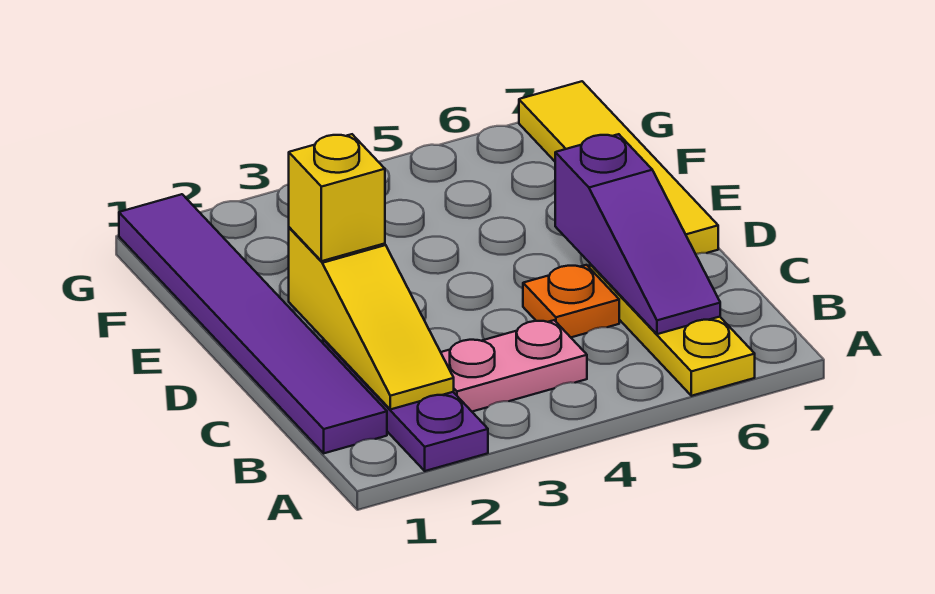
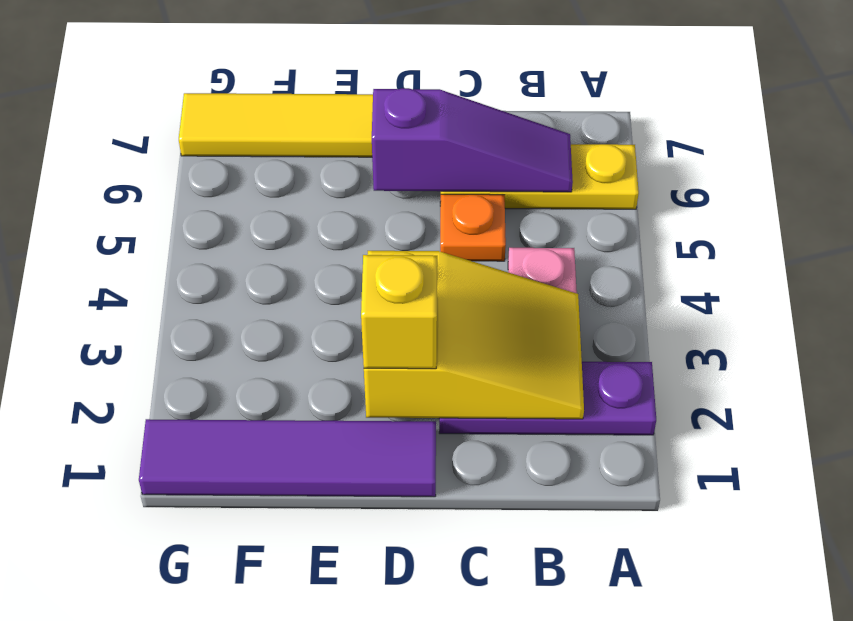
purple tile B1:G1 level 1 -> purple tile D1:G1 level 1
yellow slope B2:D2 level 2 top D -> yellow slope B2:D3 level 2 top D

